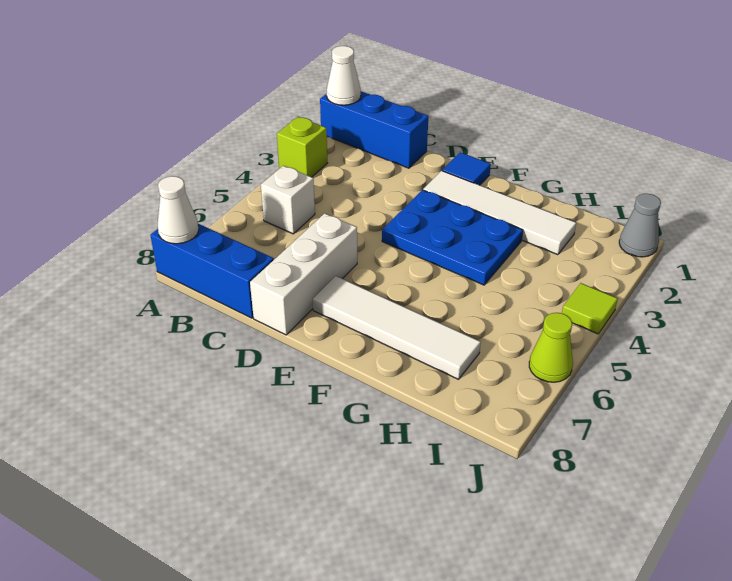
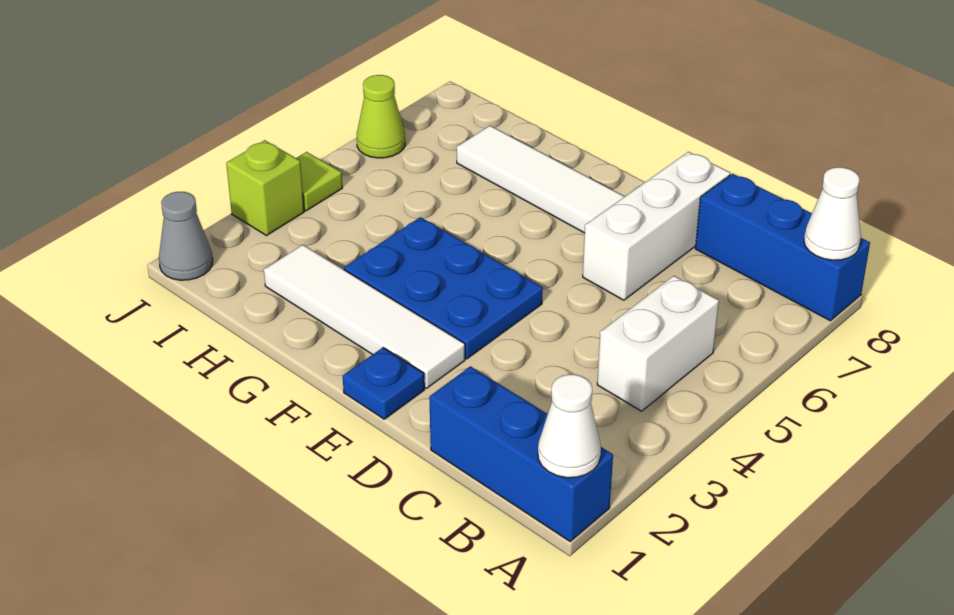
lime brick A3 level 1 -> lime brick J3 level 1
white brick B5 level 1 -> white brick B4:B5 level 1
blue tile E1 level 1 -> blue plate E1 level 1

